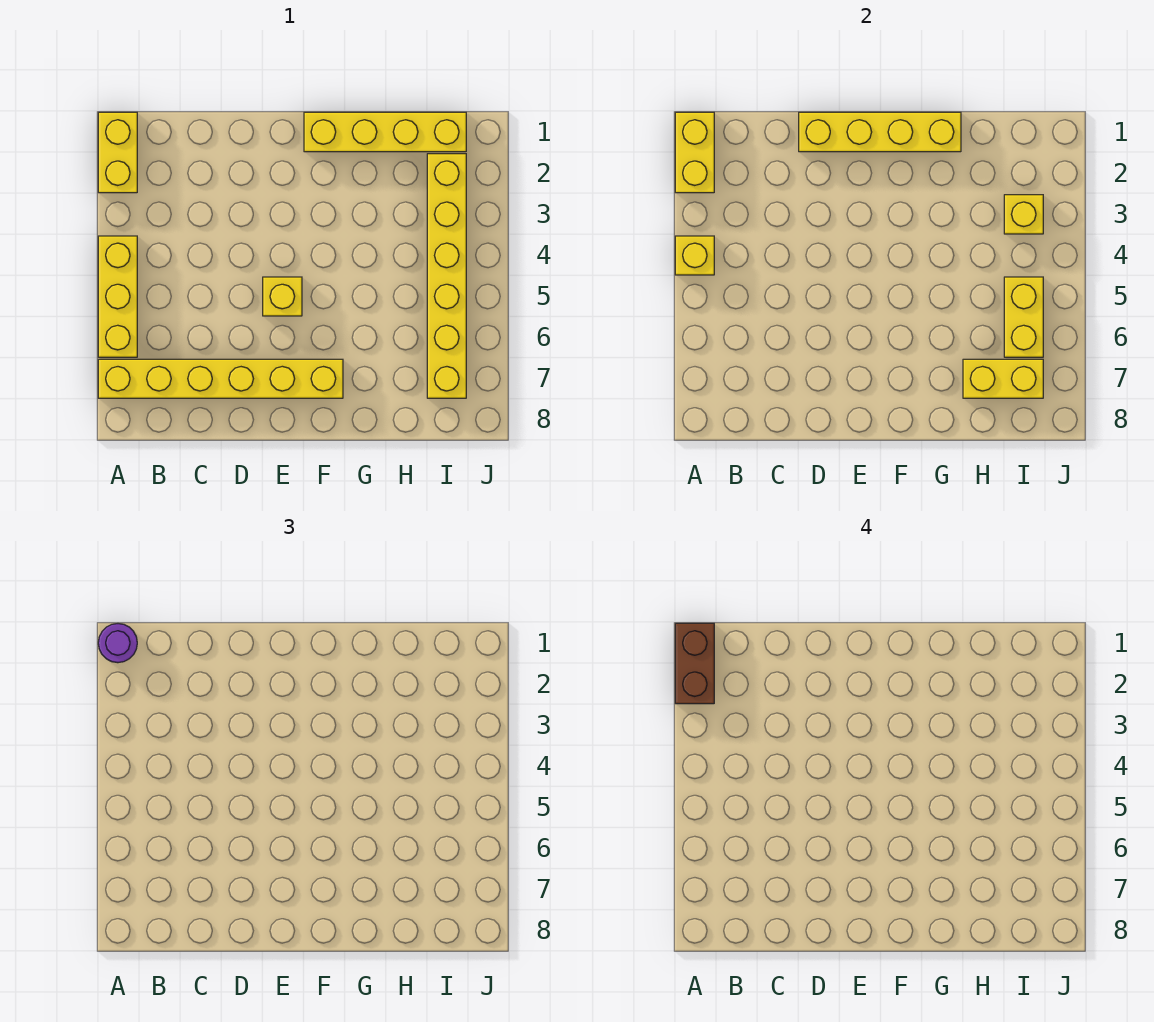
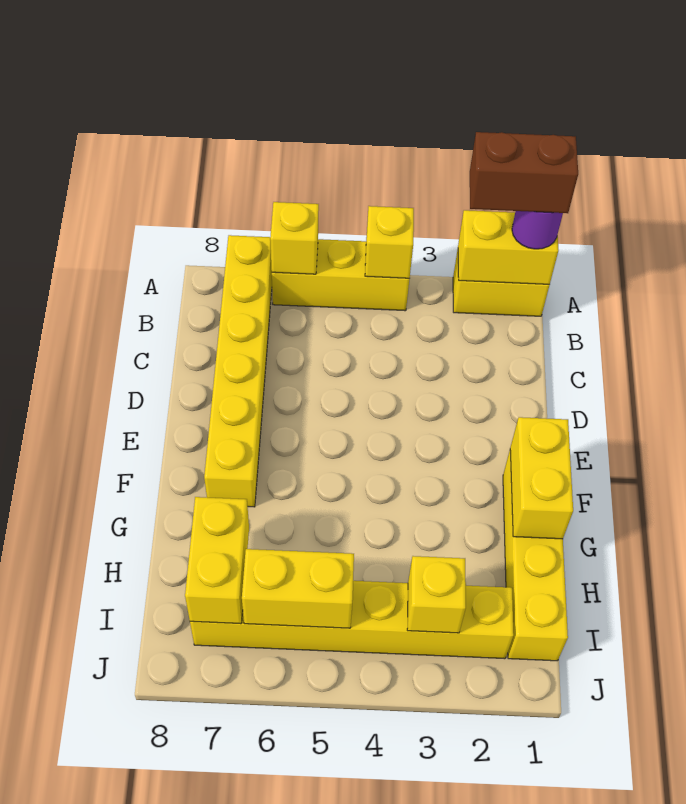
yellow brick D1:G1 level 2 -> yellow brick F1:G1 level 2
yellow brick E5 level 1 -> yellow brick A6 level 2

